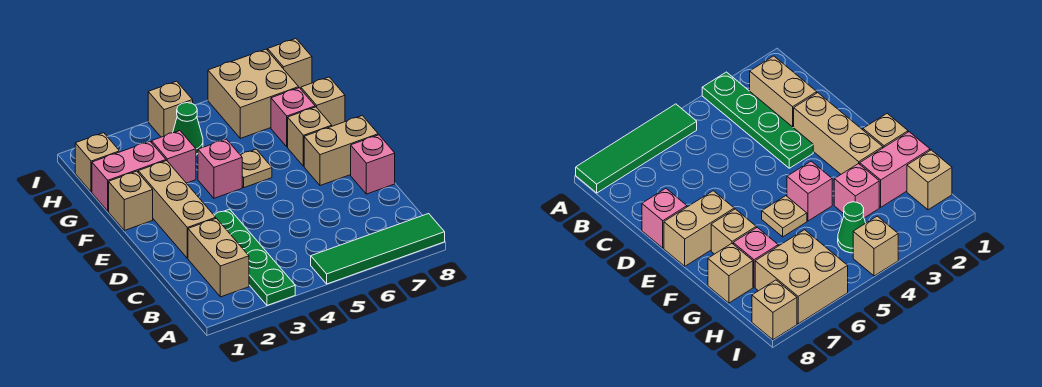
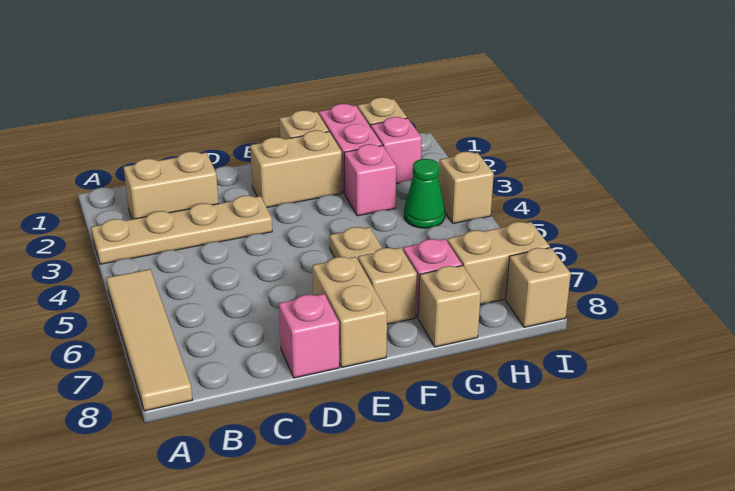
green plate A3:D3 level 1 -> tan plate A3:D3 level 1
green tile A5:A8 level 1 -> tan tile A5:A8 level 1
tan brick D2:F2 level 1 -> tan brick E2:F2 level 1
pink brick F4 level 1 -> pink brick H2 level 1
tan brick H6:I7 level 1 -> tan brick H7:I7 level 1

